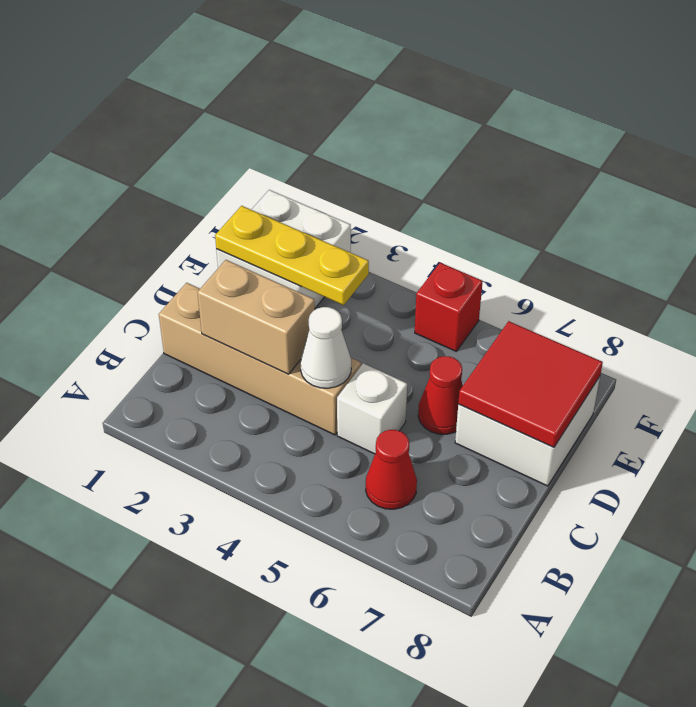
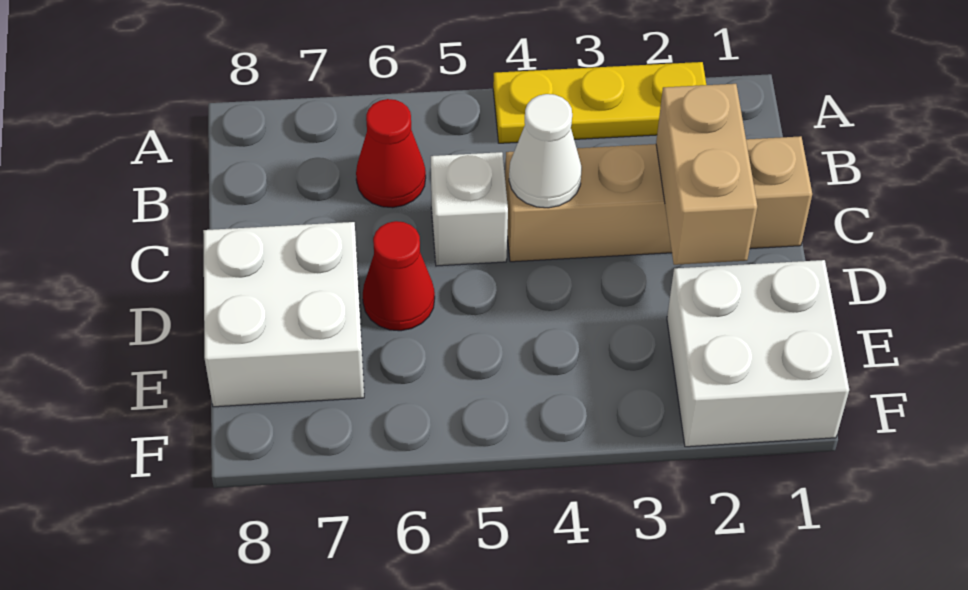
tan brick C2:C3 level 2 -> tan brick C2:D2 level 2
red tile D7:E8 level 2 -> none
yellow plate E1:E3 level 2 -> yellow plate A2:A4 level 1
red brick F5 level 1 -> none

